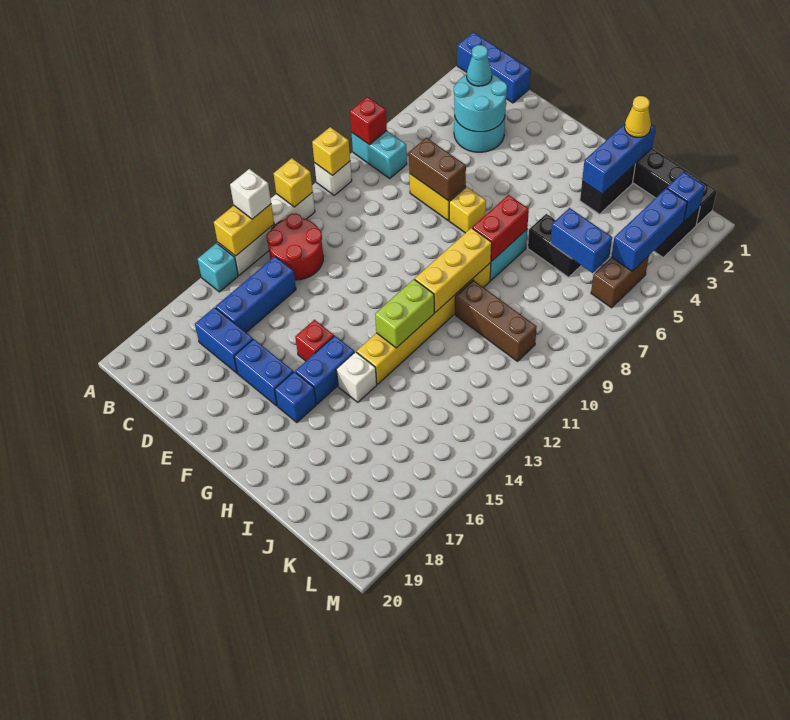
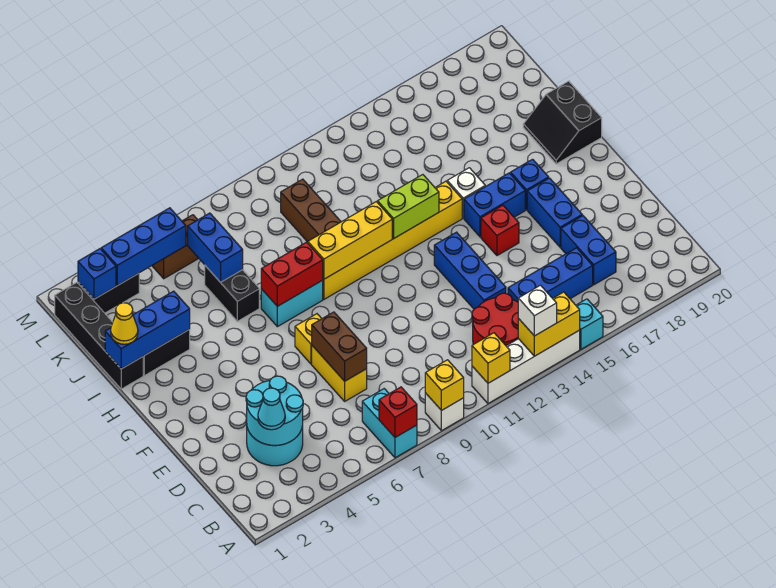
blue brick A1:C1 level 1 -> blue brick D13:F13 level 1
none -> black slope H19:I20 level 1 top 20

